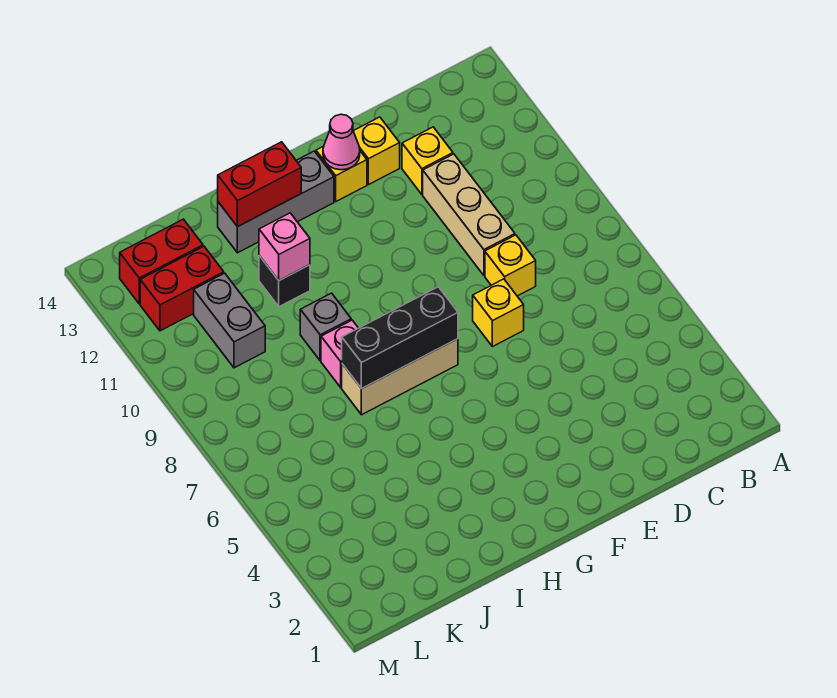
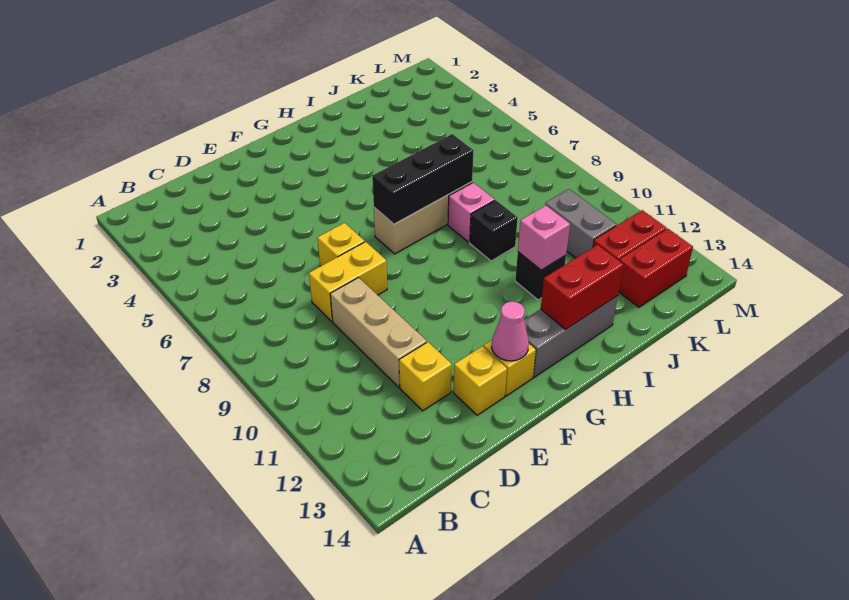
yellow brick D8 level 1 -> yellow brick D8:E8 level 1
grey brick I9 level 1 -> black brick I9 level 1

